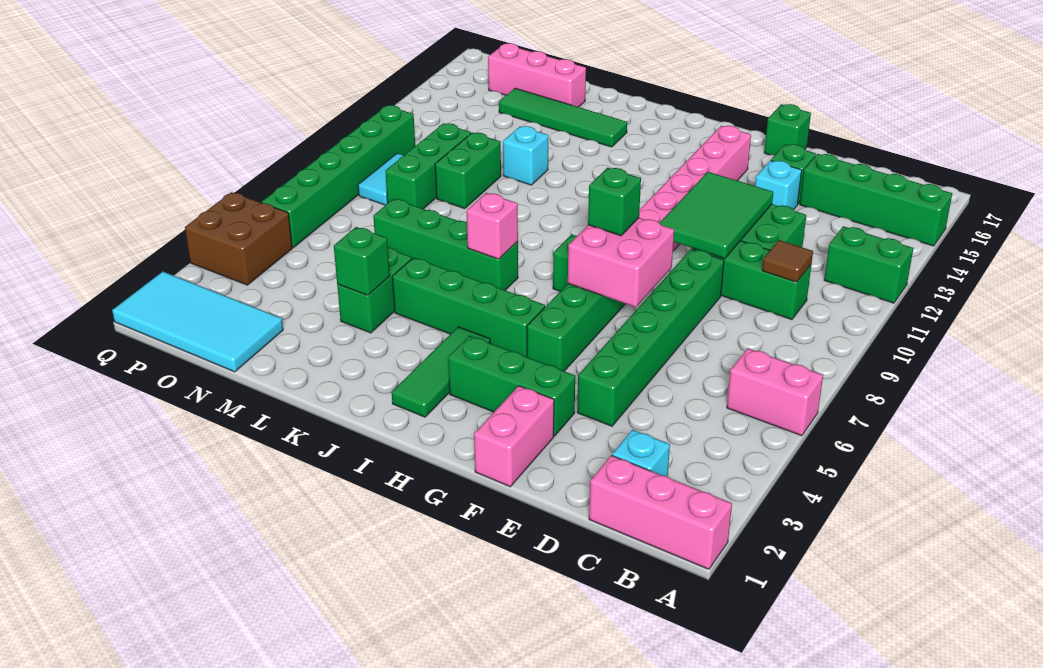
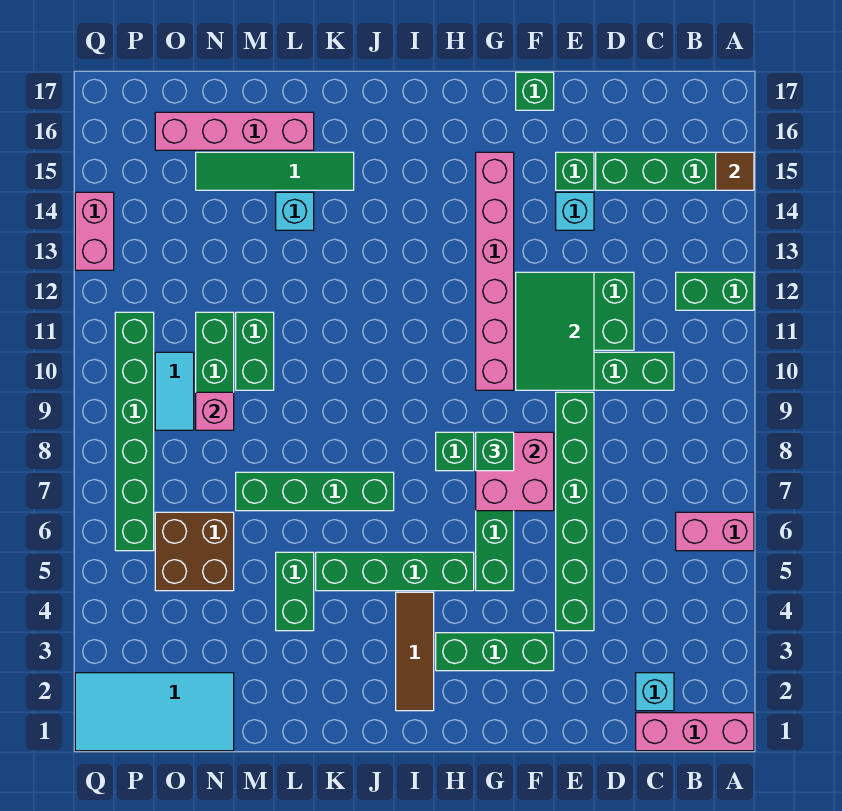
brown tile C10 level 2 -> brown tile A15 level 2
pink brick F1:F2 level 1 -> pink brick Q13:Q14 level 1
green tile I2:I4 level 1 -> brown tile I2:I4 level 1
pink brick J7 level 2 -> pink brick N9 level 2
green brick L4 level 2 -> none
cyan brick L12 level 1 -> cyan brick L14 level 1
pink brick M16:O16 level 1 -> pink brick L16:O16 level 1
brown brick P4:Q5 level 1 -> brown brick N5:O6 level 1

